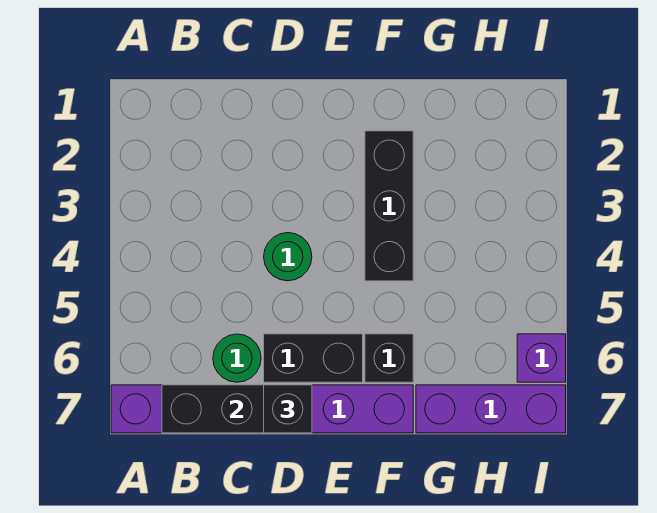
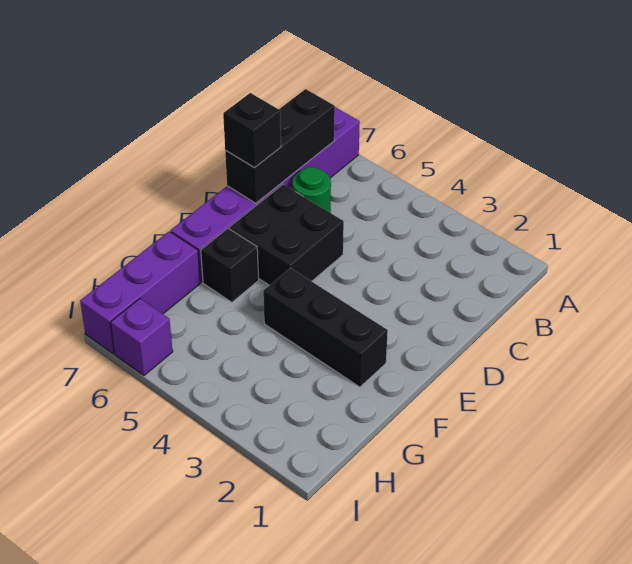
green round brick D4 level 1 -> none
black brick D6:E6 level 1 -> black brick D5:E6 level 1

